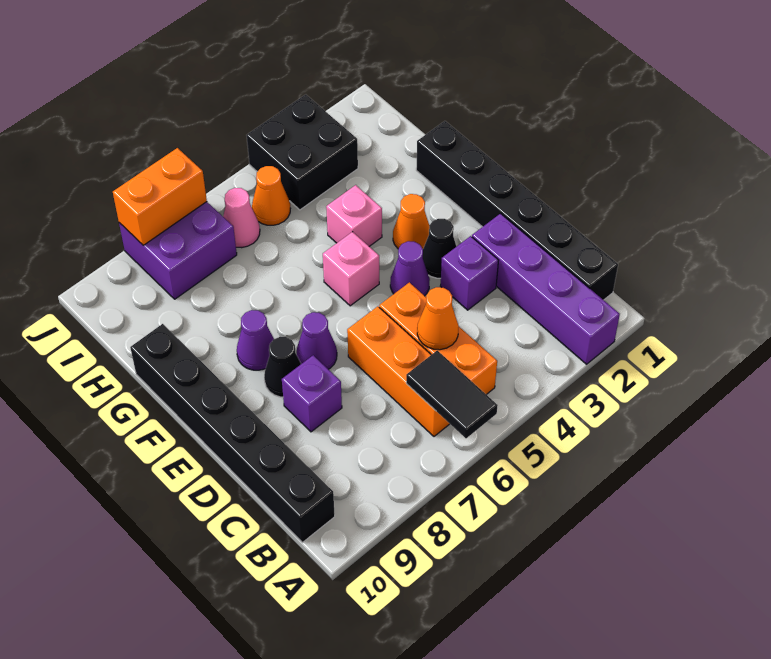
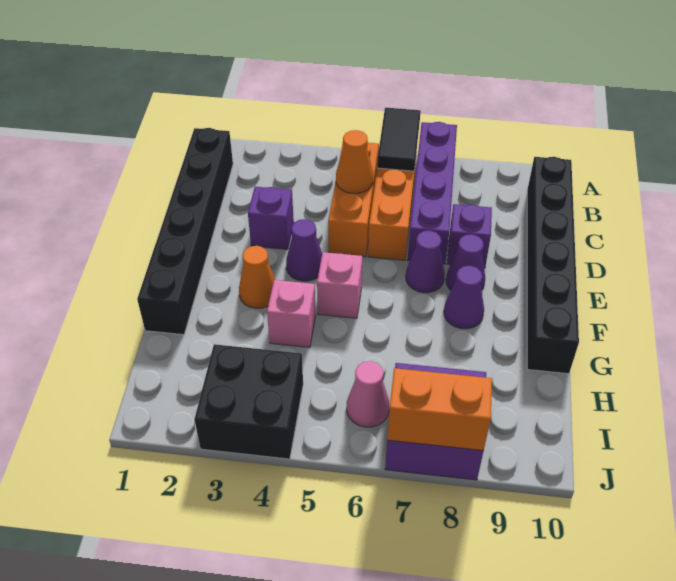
purple brick A2:D2 level 1 -> purple brick A7:D7 level 1
black cone E3 level 1 -> none
black cone E8 level 1 -> purple cone E8 level 1
orange cone I5 level 1 -> none

